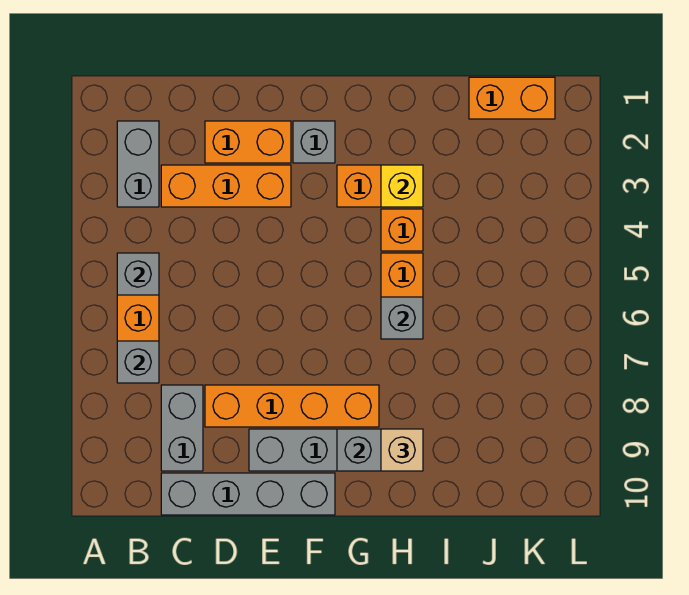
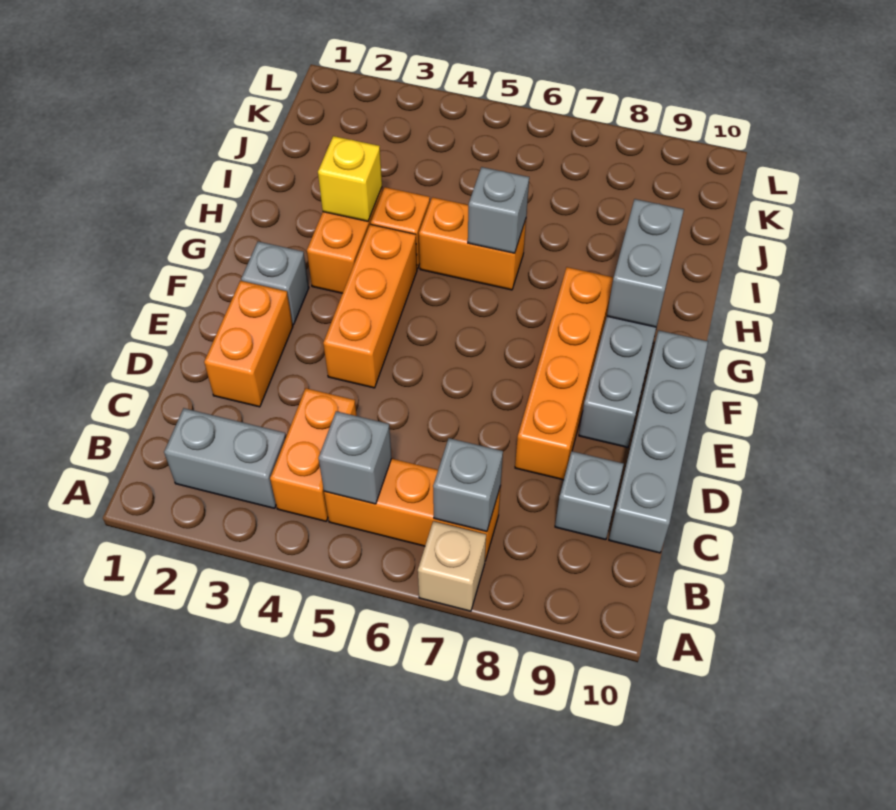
orange brick C3:E3 level 1 -> orange brick E4:G4 level 1
grey brick C8:C9 level 1 -> grey brick C9 level 1
tan brick H9 level 3 -> tan brick A7 level 1
orange brick J1:K1 level 1 -> orange brick B4:C4 level 1

